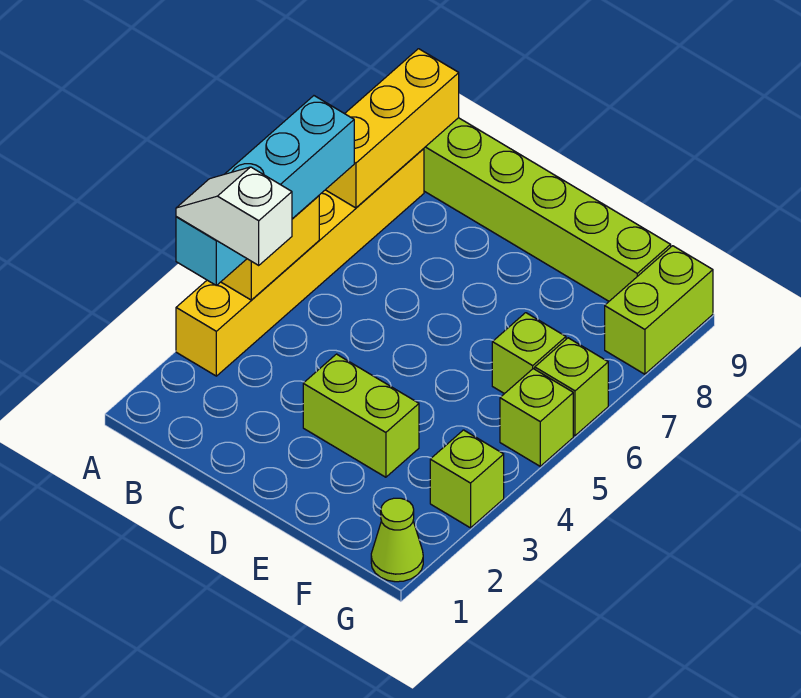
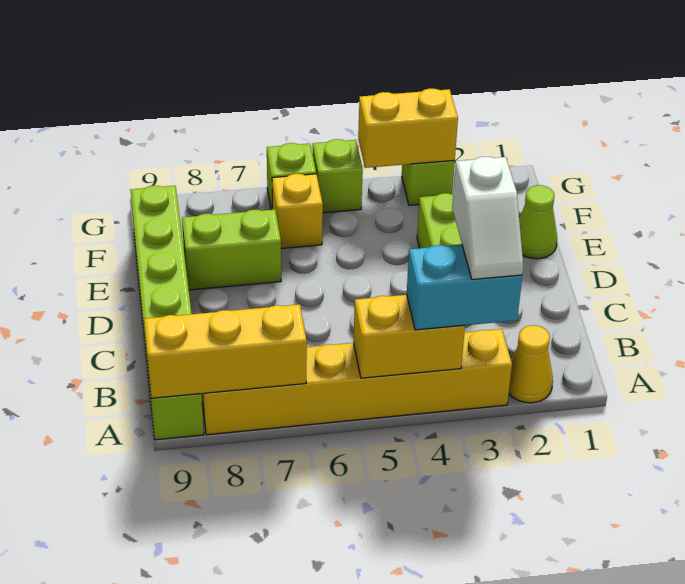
none -> yellow cone A2 level 1
cyan brick A3:A6 level 3 -> cyan brick A3:A4 level 3
lime brick F6 level 1 -> yellow brick F6 level 1
lime cone G1 level 1 -> lime cone E1 level 1
none -> yellow brick G3:G4 level 2
lime brick G8:G9 level 1 -> lime brick E7:E8 level 1

